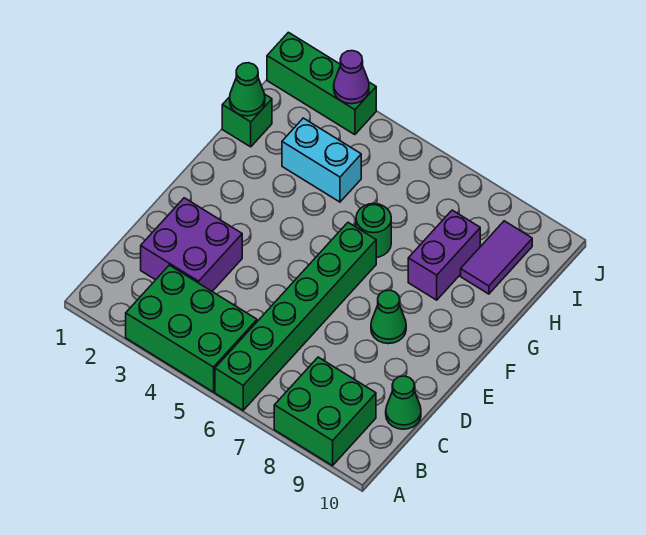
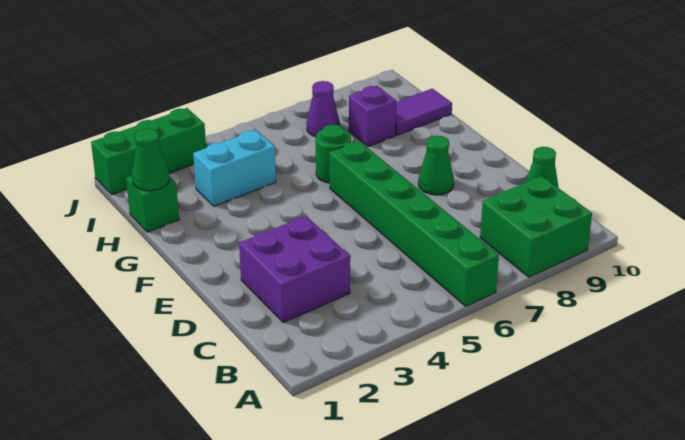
green brick A3:B5 level 1 -> none
purple brick G8:H8 level 1 -> purple brick H8 level 1
purple tile H9:I9 level 1 -> purple tile H9:H10 level 1
purple cone J3 level 2 -> purple cone I7 level 1

